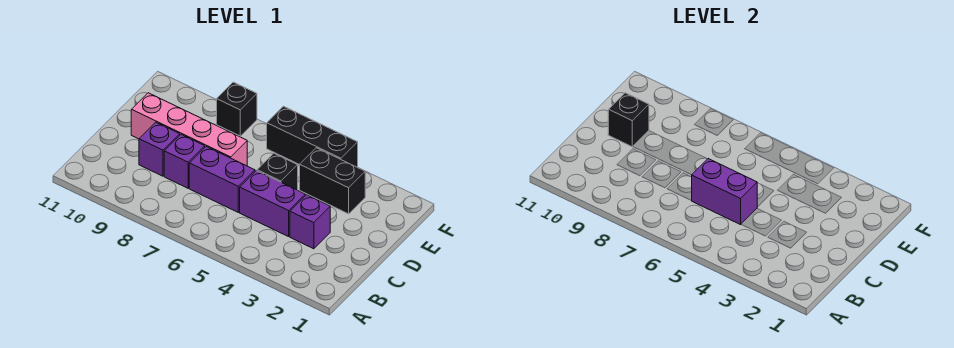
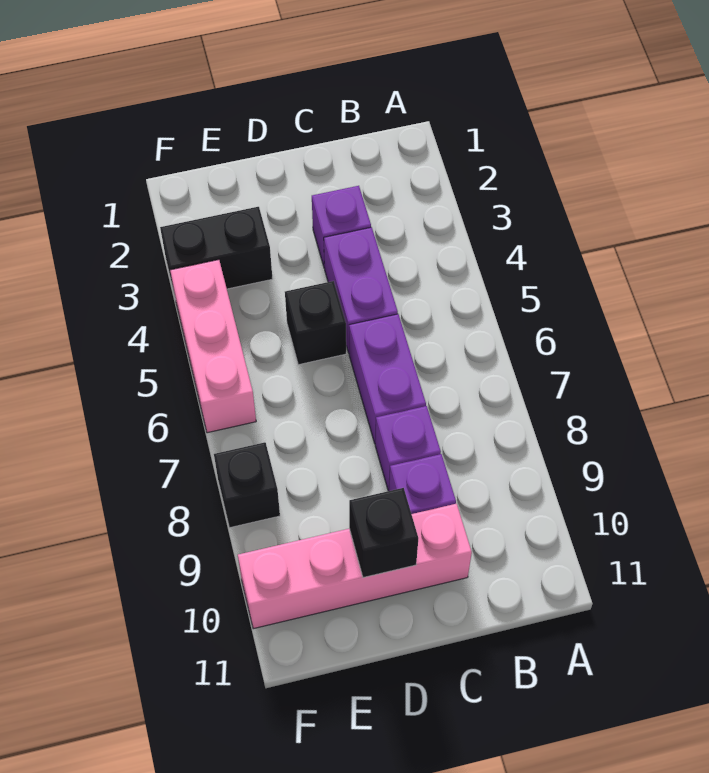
purple brick C5:C6 level 2 -> none
pink brick D7:D10 level 1 -> pink brick C10:F10 level 1
black brick E3:E4 level 1 -> black brick E3:F3 level 1
black brick F4:F6 level 1 -> pink brick F4:F6 level 1

